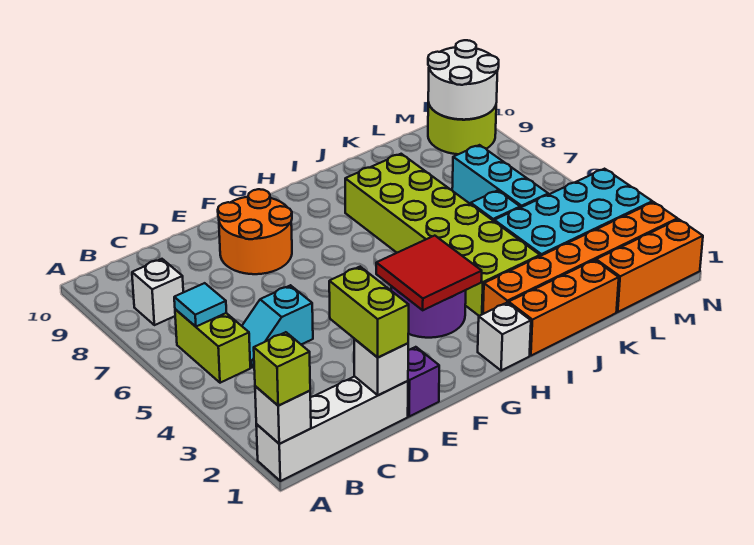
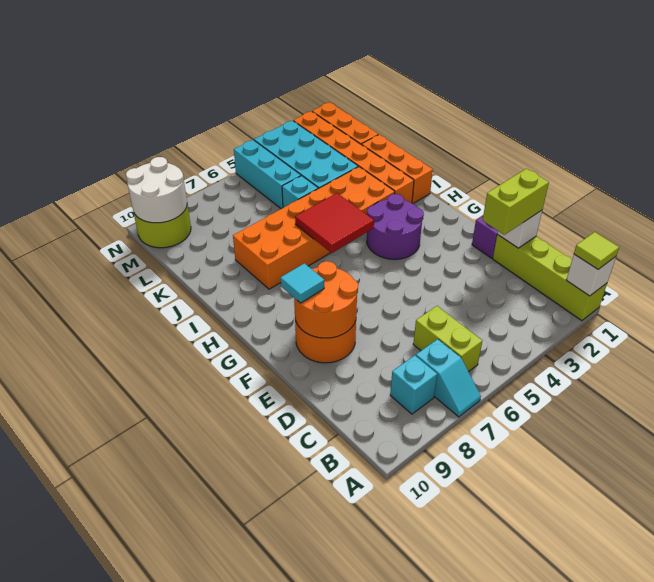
white brick A1:D1 level 1 -> lime brick A1:D1 level 1
lime brick A1 level 3 -> lime tile A1 level 3
lime brick B5:B6 level 1 -> lime brick B6:C6 level 1
cyan tile B6 level 2 -> cyan tile F9 level 3
white brick B8 level 1 -> cyan brick B8 level 1
cyan slope C5:D5 level 1 top D -> cyan slope A7:B7 level 1 top B
none -> orange round brick E8:F9 level 2
red tile G3:H4 level 2 -> red tile H5:I6 level 2
white brick H1 level 1 -> none
lime brick I3:J8 level 1 -> orange brick I3:J8 level 1
cyan brick L5:L7 level 1 -> cyan brick L5:N5 level 1

